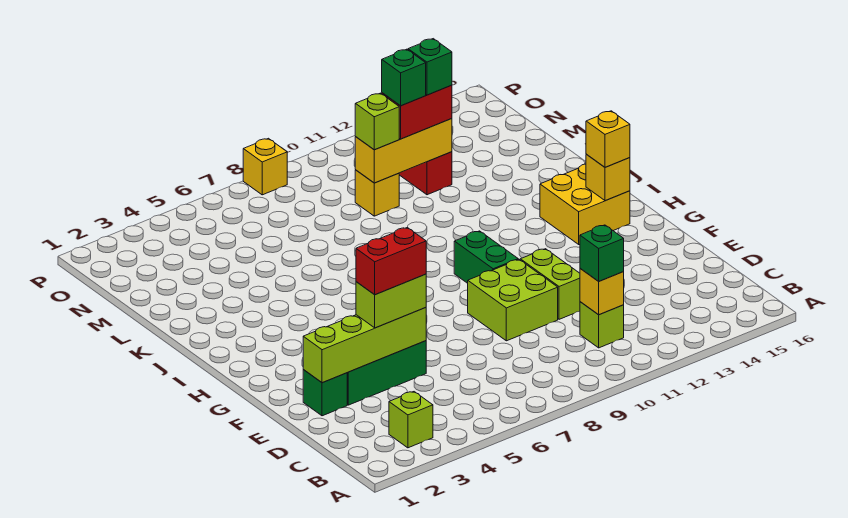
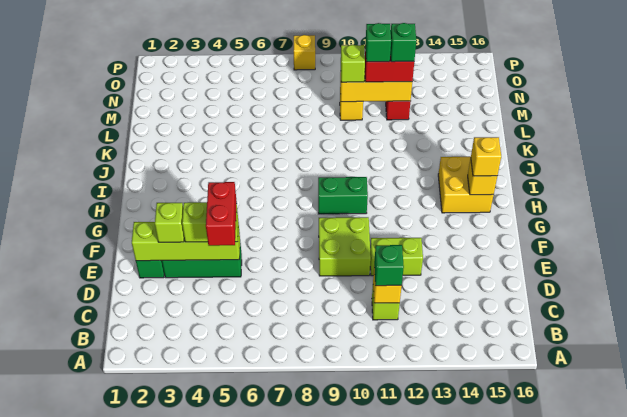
lime brick B3 level 1 -> lime brick E3 level 3
red brick E4:E5 level 4 -> red brick D5:E5 level 4
lime brick E11:F11 level 1 -> lime brick E11:E12 level 1
green brick G10:H10 level 1 -> green brick H9:H10 level 1

